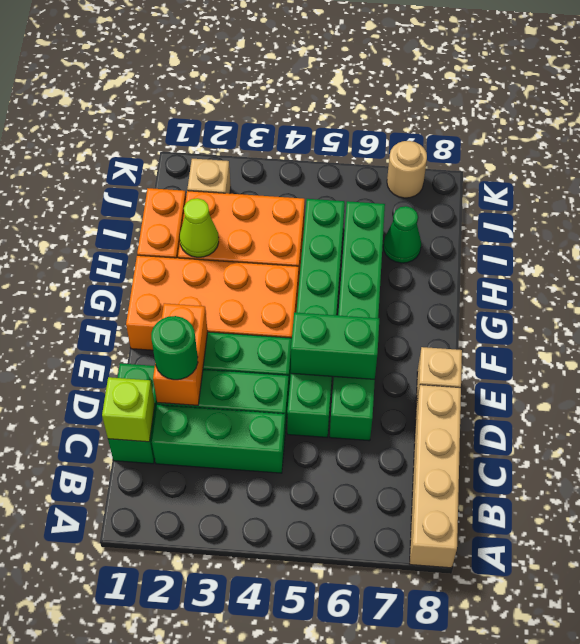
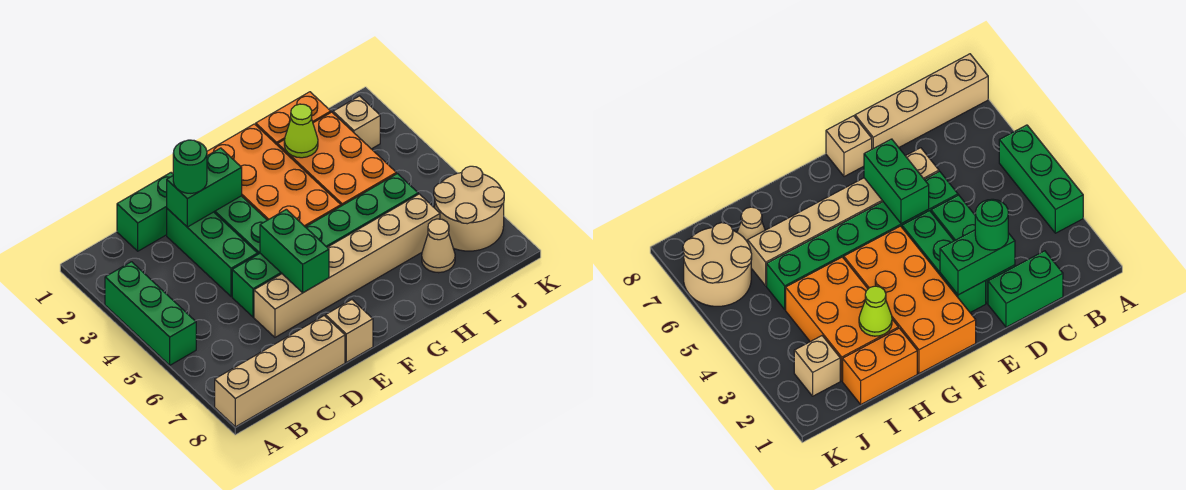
lime brick C1 level 2 -> none
green brick C2:C4 level 1 -> green brick A3:A5 level 1
orange brick D2:E2 level 2 -> green brick D2:E2 level 2
green brick D6:I6 level 1 -> tan brick D6:I6 level 1
green cone I7 level 1 -> tan cone I7 level 1
tan round brick K7 level 1 -> tan round brick J6:K7 level 1

